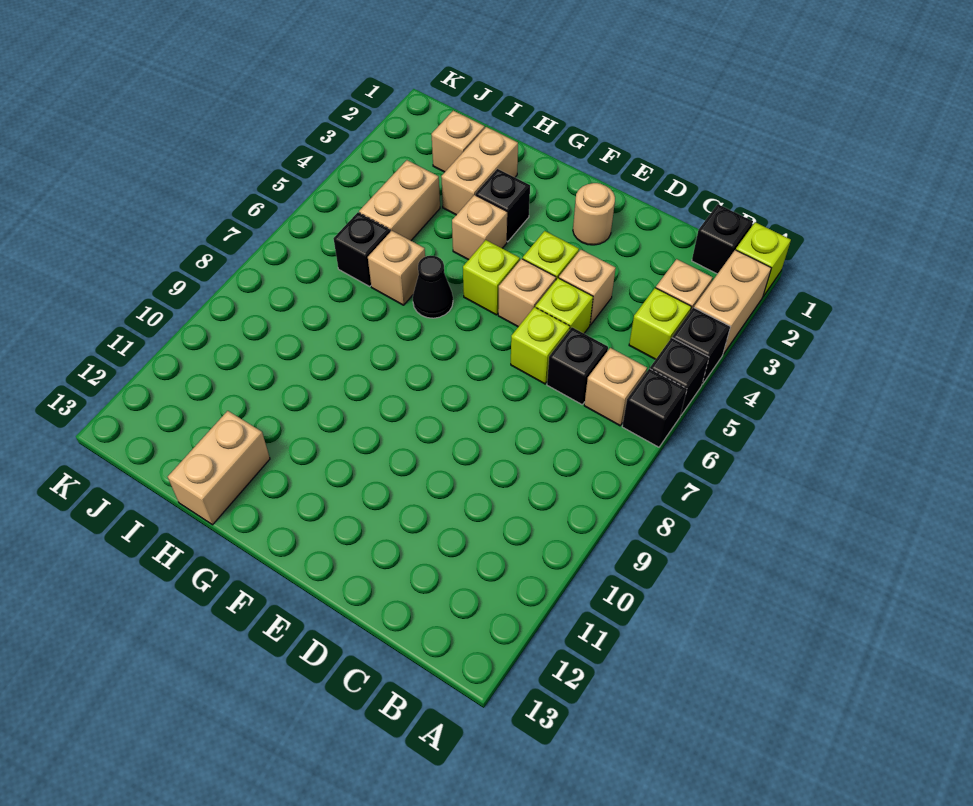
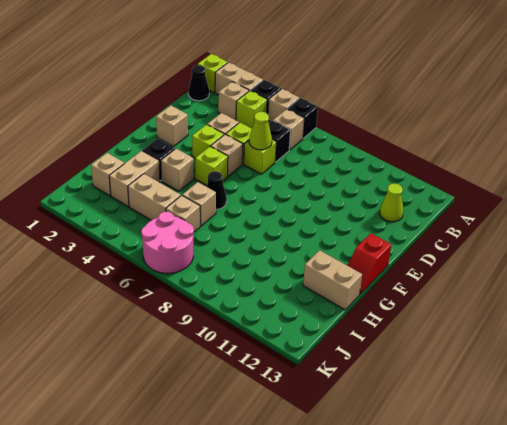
black brick A5 level 1 -> tan brick A5 level 1
black brick B1 level 1 -> black cone B1 level 1
none -> lime cone C12 level 1
none -> lime cone D6 level 2
tan round brick E2 level 1 -> tan brick E2 level 1
none -> red slope F13:G13 level 1 top F
tan brick H2:H3 level 1 -> tan brick H3:I3 level 1
black brick I6 level 1 -> tan brick I6 level 1
none -> pink round brick J6:K7 level 1

